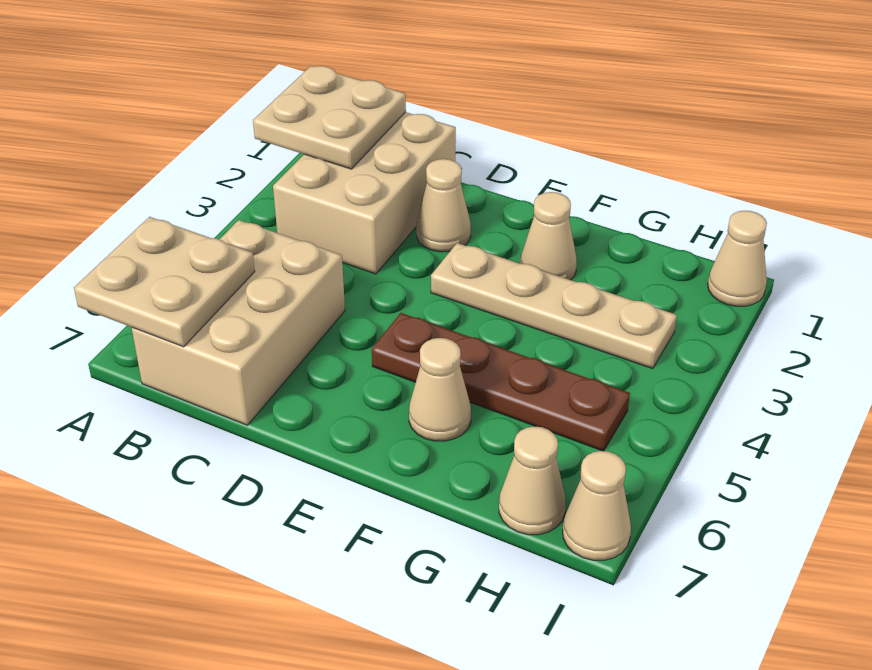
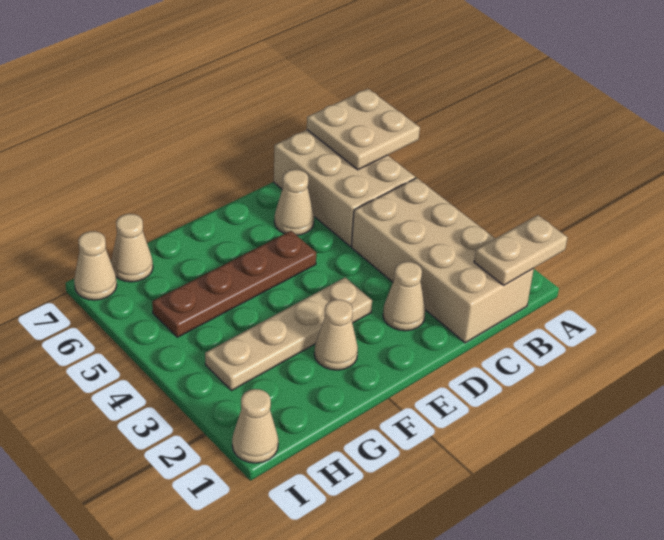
tan plate A1:B2 level 2 -> tan plate A1:B1 level 2
tan brick B1:C3 level 1 -> tan brick B1:C4 level 1
tan cone F6 level 1 -> tan cone D6 level 1

